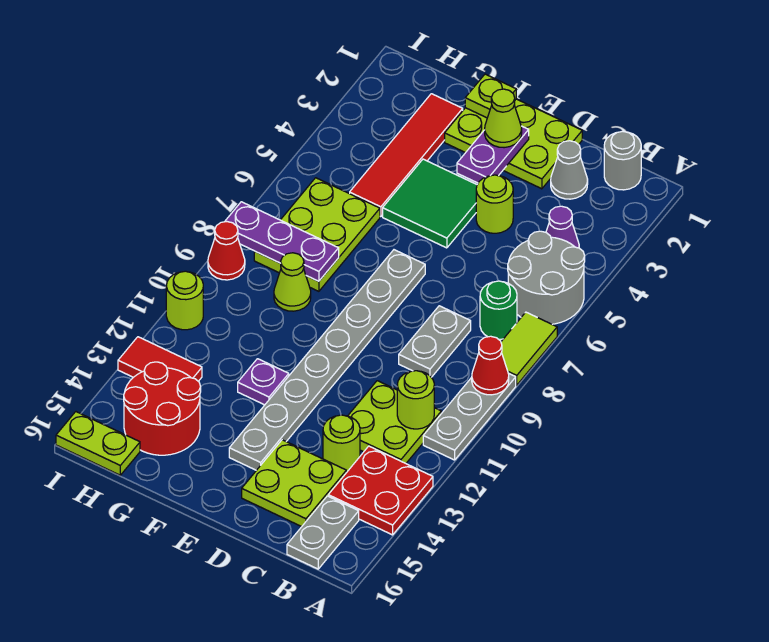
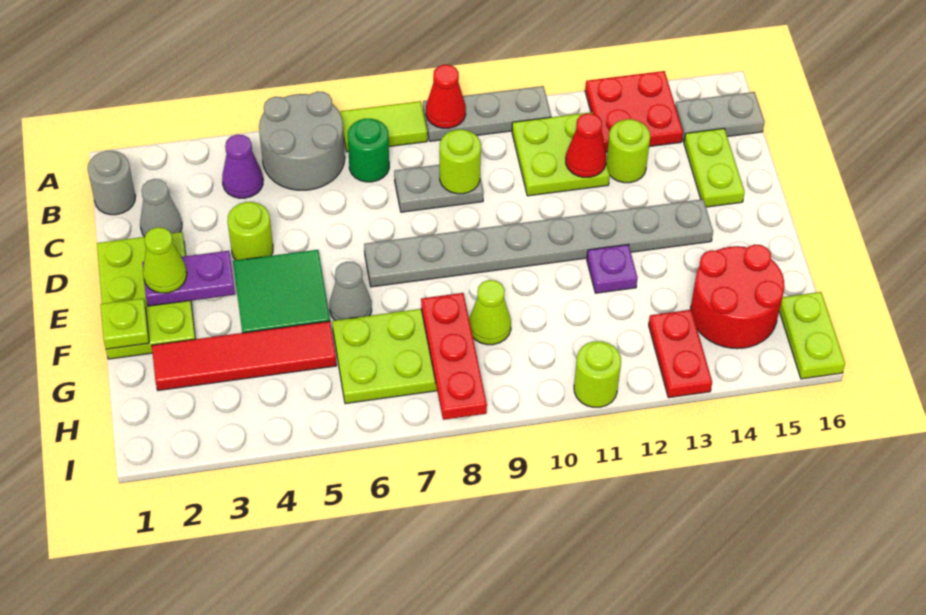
lime round brick B11 level 2 -> lime round brick C9 level 2
lime plate C14:D15 level 1 -> lime plate C15:D15 level 1
none -> grey cone F6 level 1
purple plate G8:I8 level 2 -> red plate G8:I8 level 2
red tile H13:I13 level 1 -> red plate H13:I13 level 1
red cone I9 level 1 -> red cone C12 level 2

